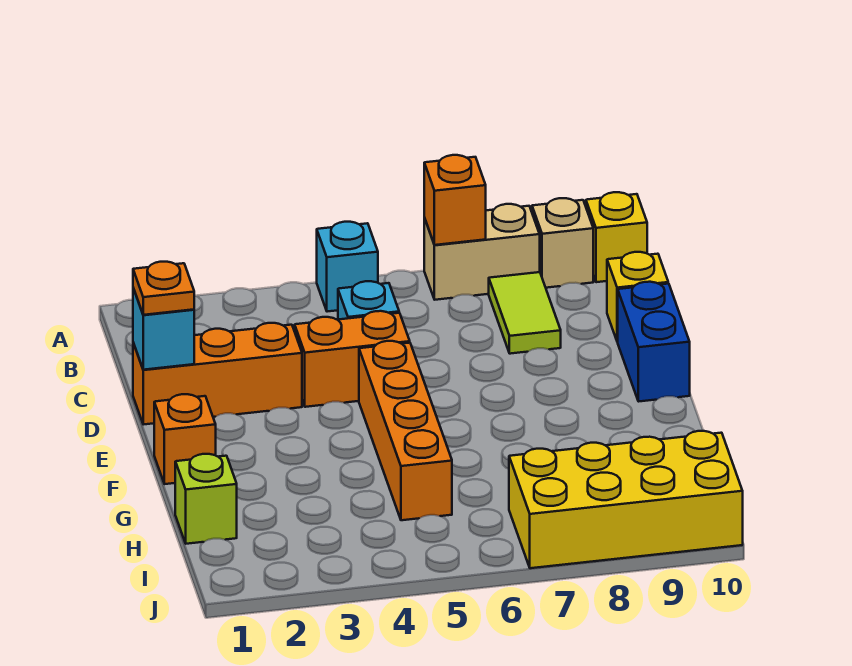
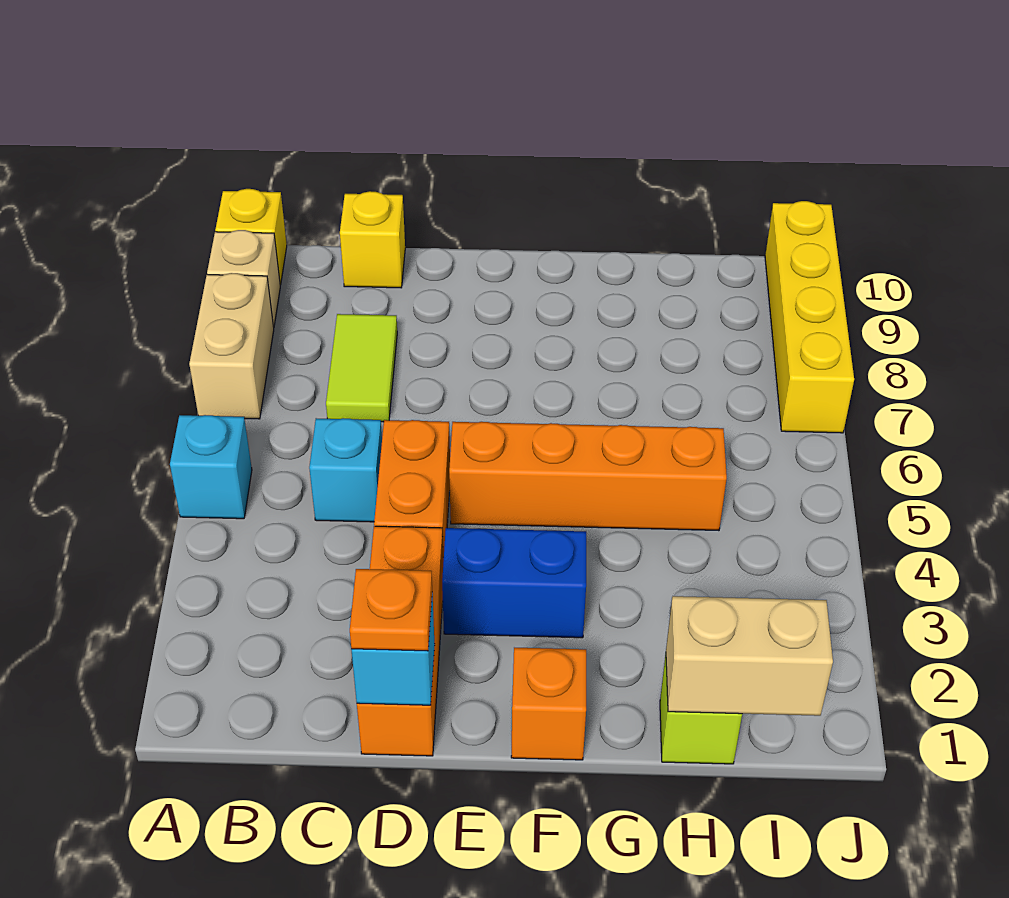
orange brick A7 level 2 -> none
lime tile B8:C8 level 1 -> lime tile C7:C8 level 1
blue brick D10:E10 level 1 -> blue brick E3:F3 level 1
none -> tan brick H1:I1 level 2
yellow brick I7:J10 level 1 -> yellow brick J7:J10 level 1

